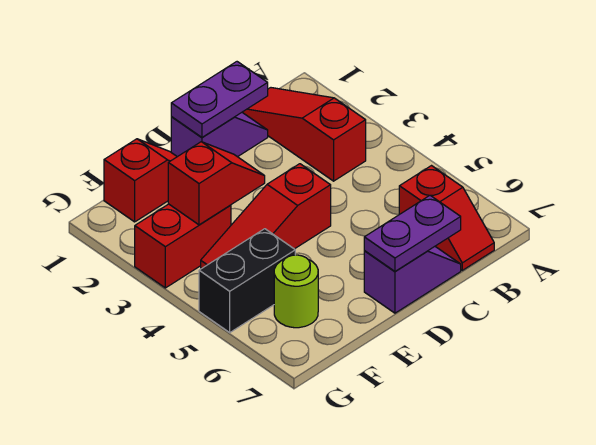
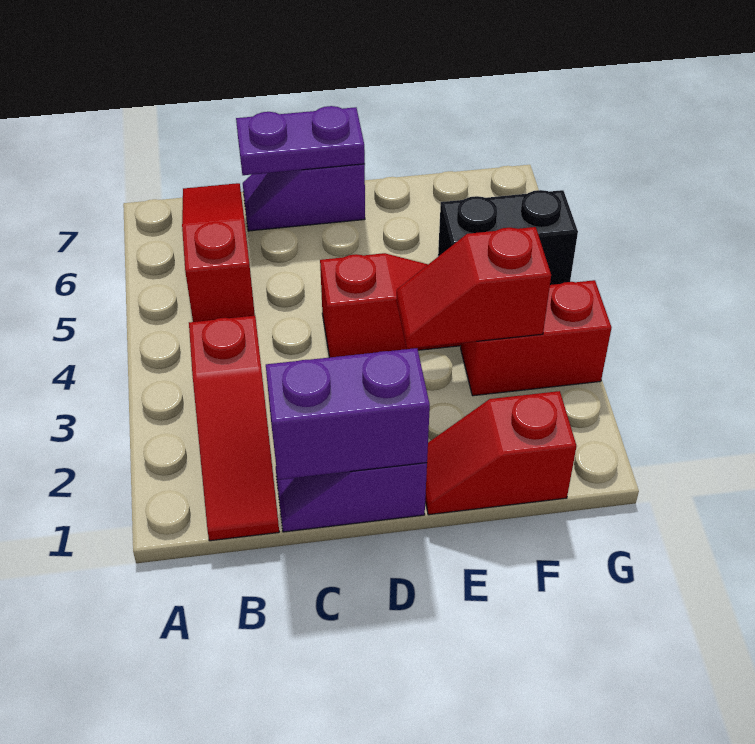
red slope B6:B7 level 1 top 6 -> red slope B5:B7 level 1 top 5
purple plate C1:D1 level 2 -> purple brick C1:D1 level 2
lime round brick F6 level 1 -> none

